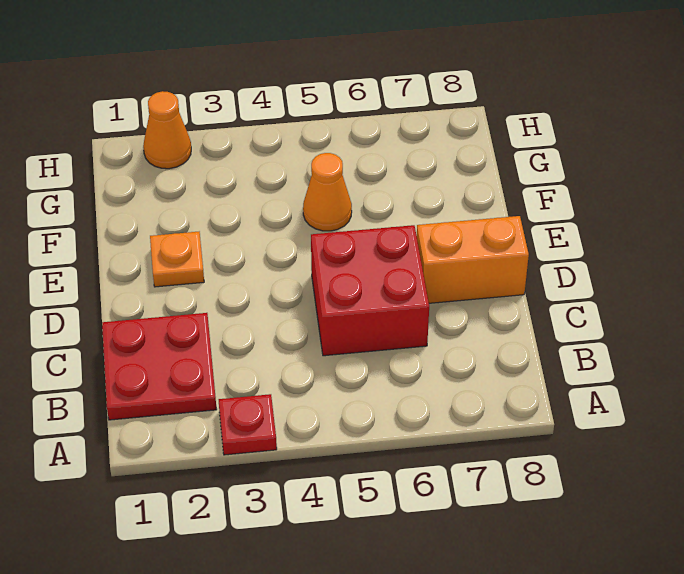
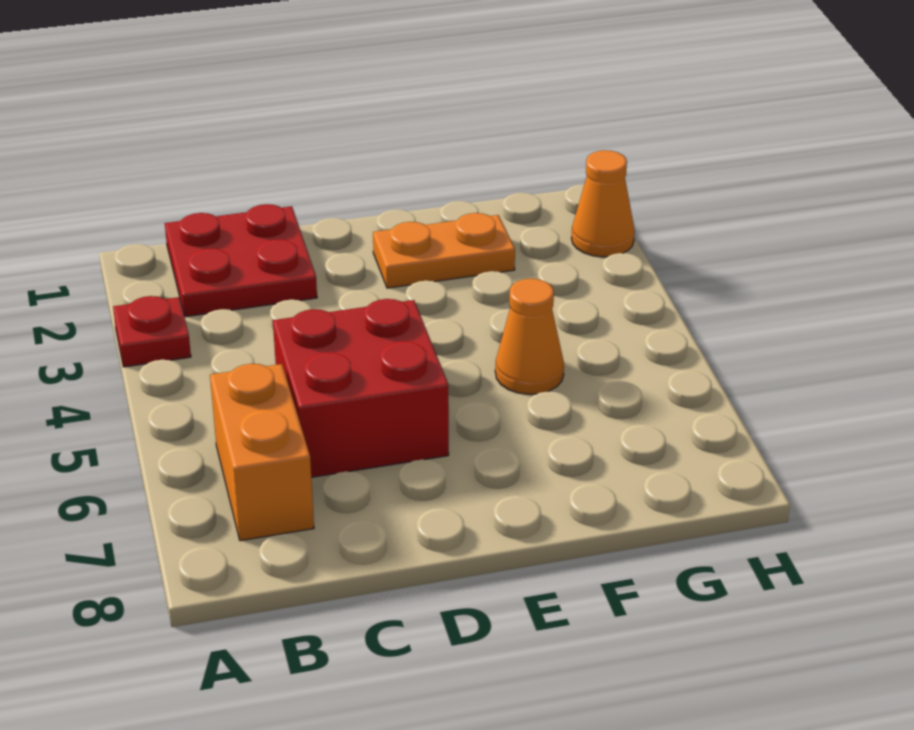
orange brick D7:D8 level 1 -> orange brick B6:B7 level 1
orange plate E2 level 1 -> orange plate E2:F2 level 1

